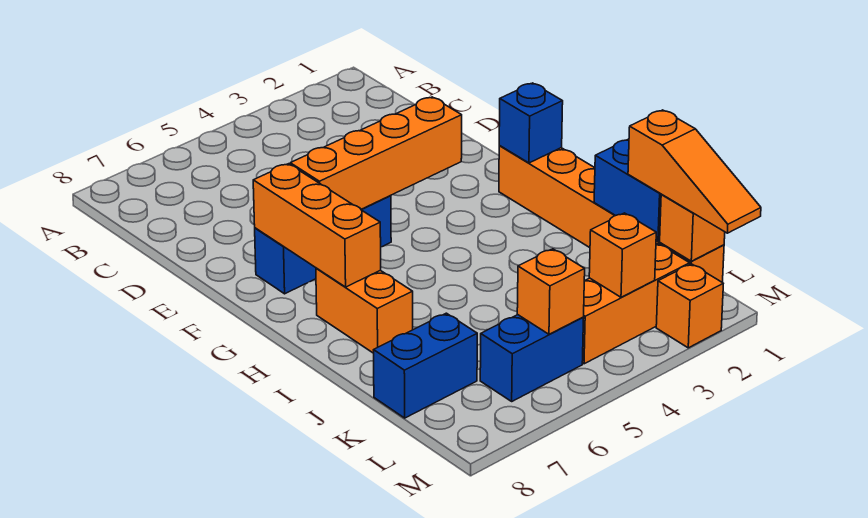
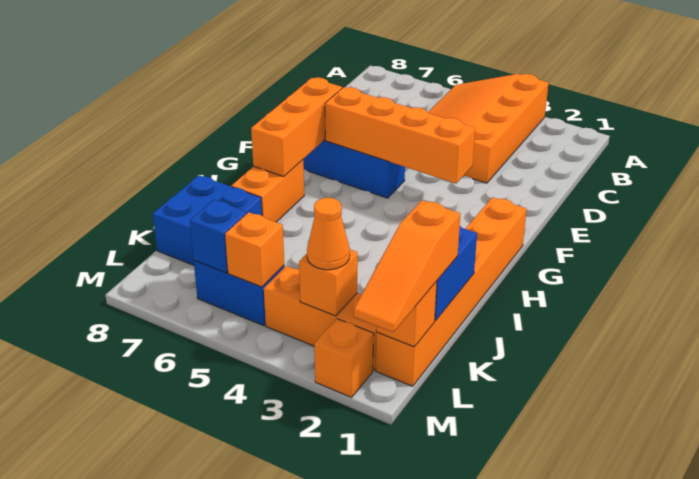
none -> orange slope A3:D5 level 1 top 3
blue brick G1 level 2 -> blue brick L6 level 2
blue brick K7:K8 level 1 -> blue brick J7:K8 level 1
none -> orange cone L3 level 3

